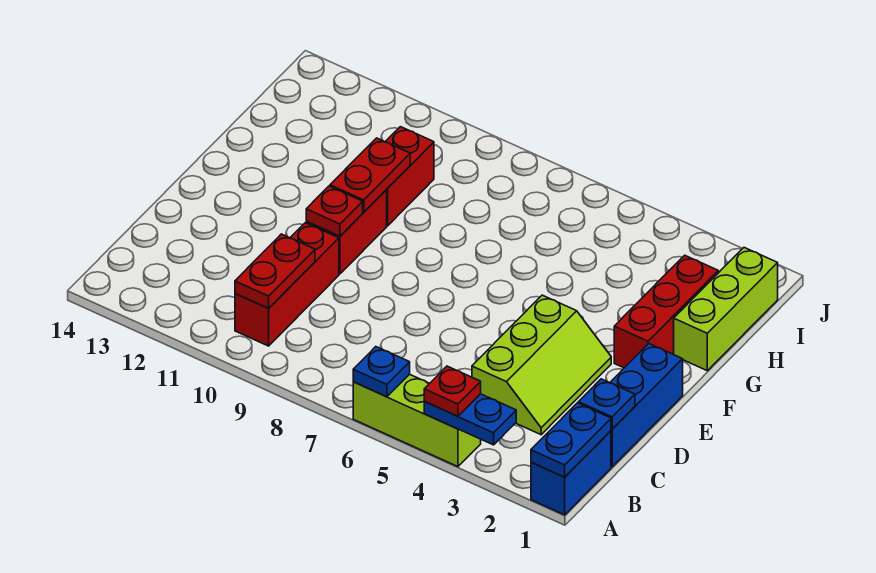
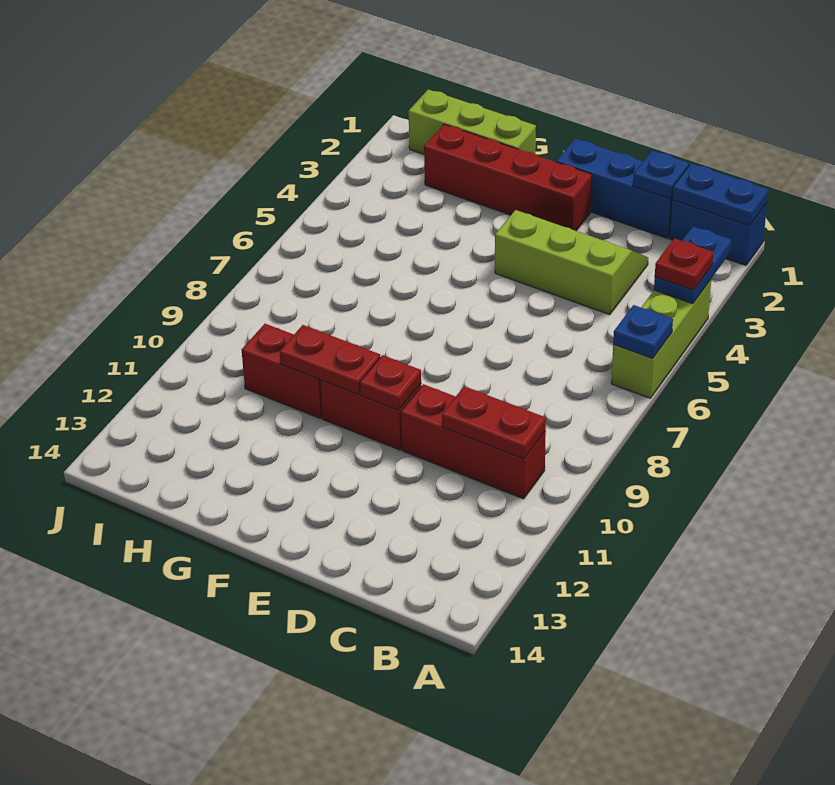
red brick F2:H2 level 1 -> red brick E2:H2 level 1

